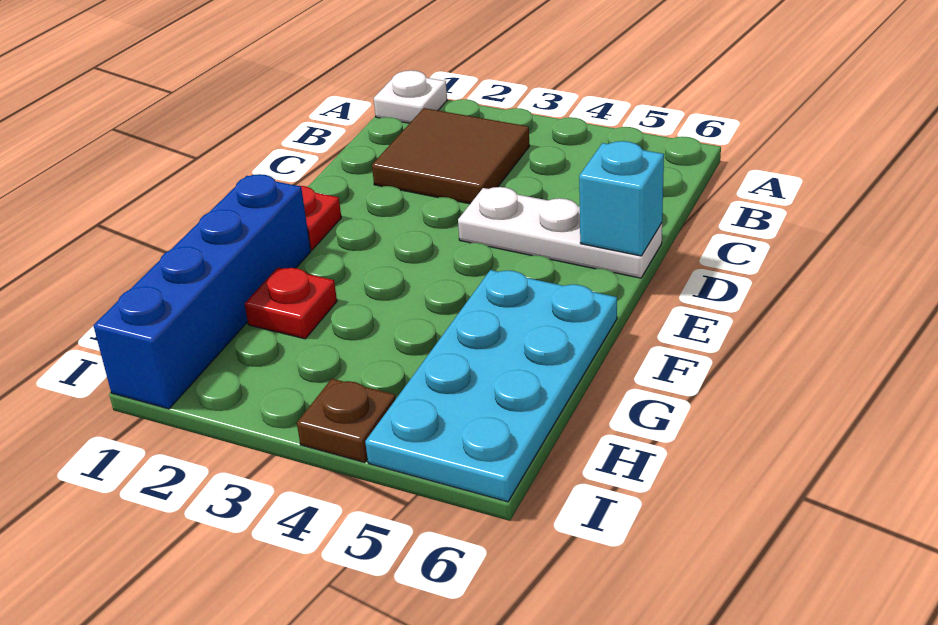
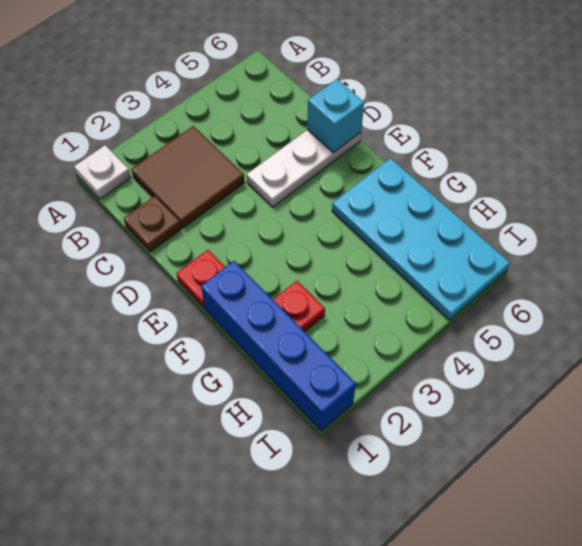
brown plate I4 level 1 -> brown plate C1 level 1

